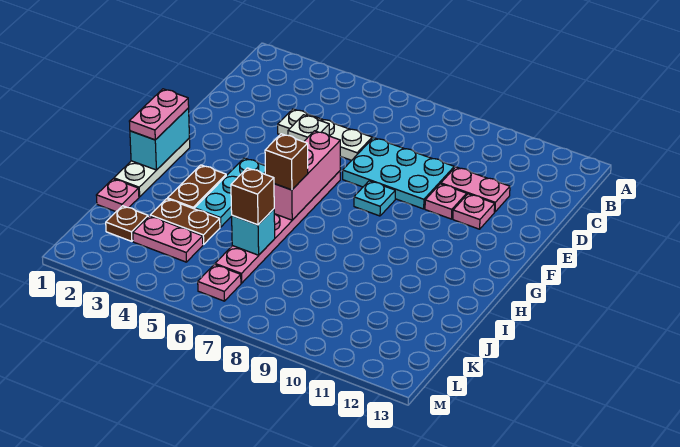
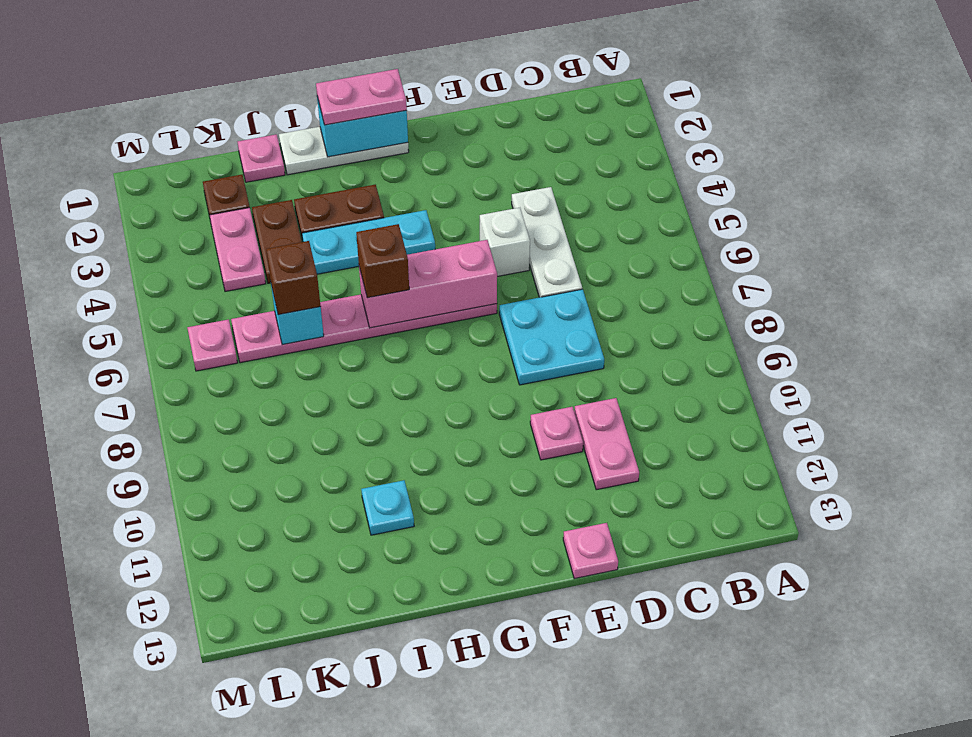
cyan plate D7:E9 level 1 -> cyan plate D7:E8 level 1
pink plate E11 level 1 -> pink plate E13 level 1
cyan plate F8 level 1 -> cyan plate I11 level 1

